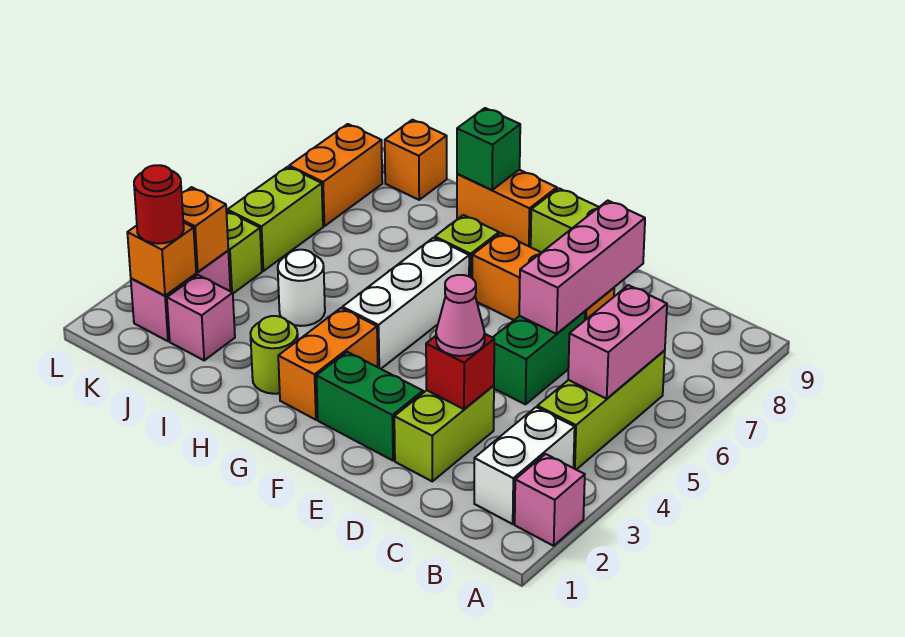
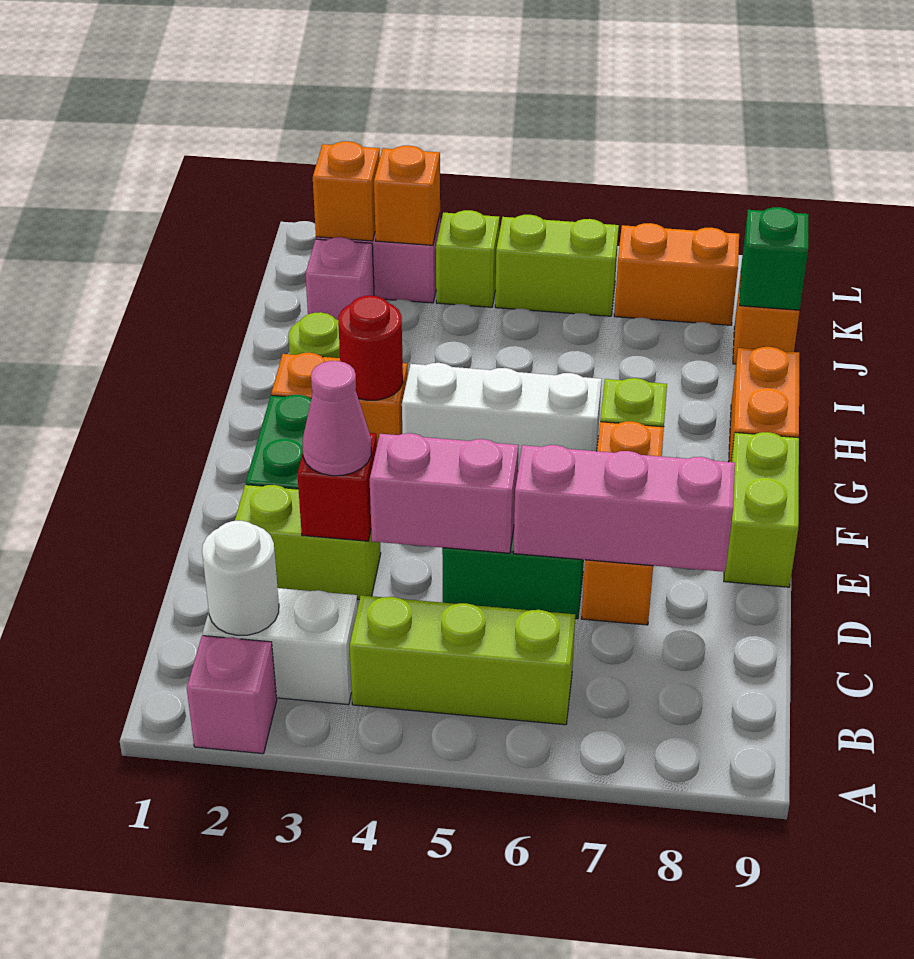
pink brick B5:B6 level 2 -> pink brick D4:D5 level 2
green brick H9 level 2 -> green brick J9 level 2
white round brick I4 level 1 -> white round brick B2 level 2
red round brick K2 level 3 -> red round brick G3 level 2

